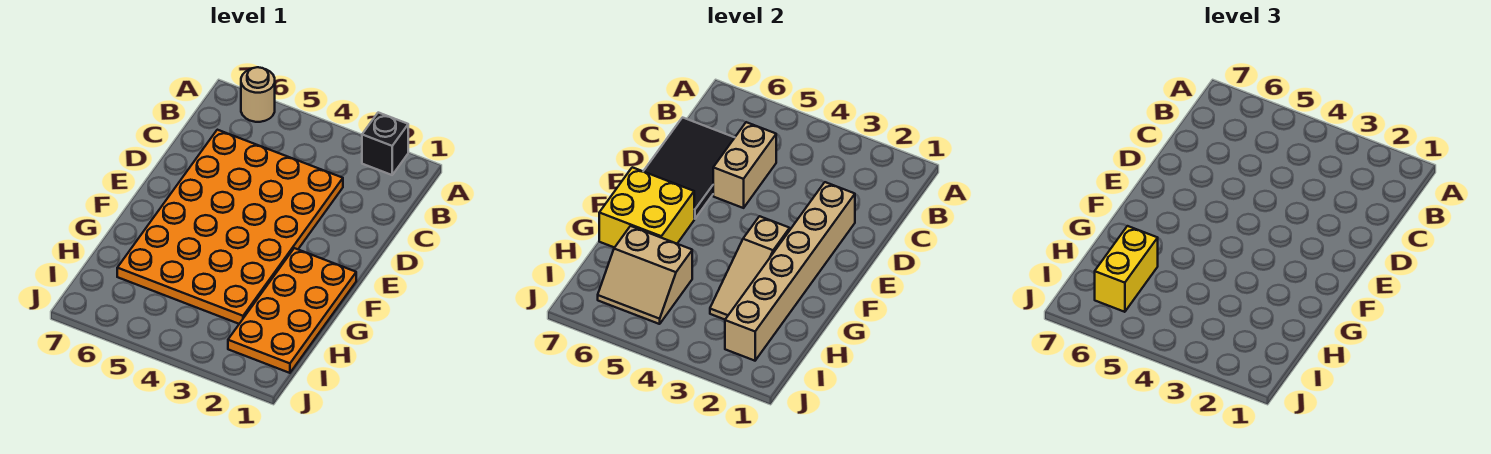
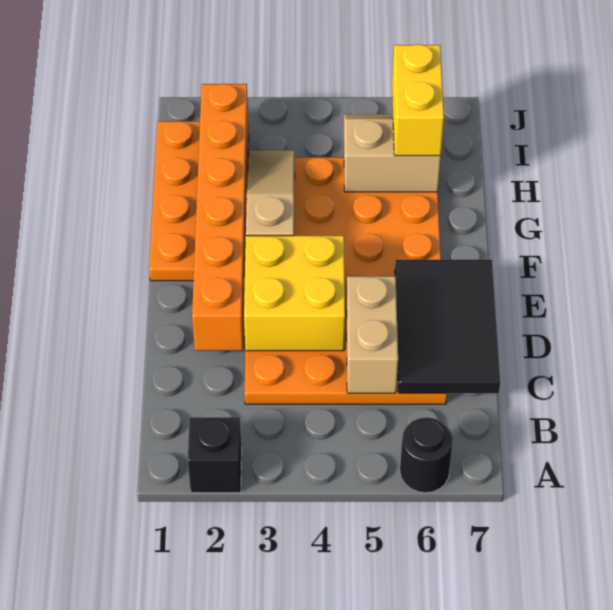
tan round brick A6 level 1 -> black round brick A6 level 1
tan brick D2:I2 level 2 -> orange brick D2:I2 level 2
yellow brick F6:G7 level 2 -> yellow brick D3:E4 level 2

